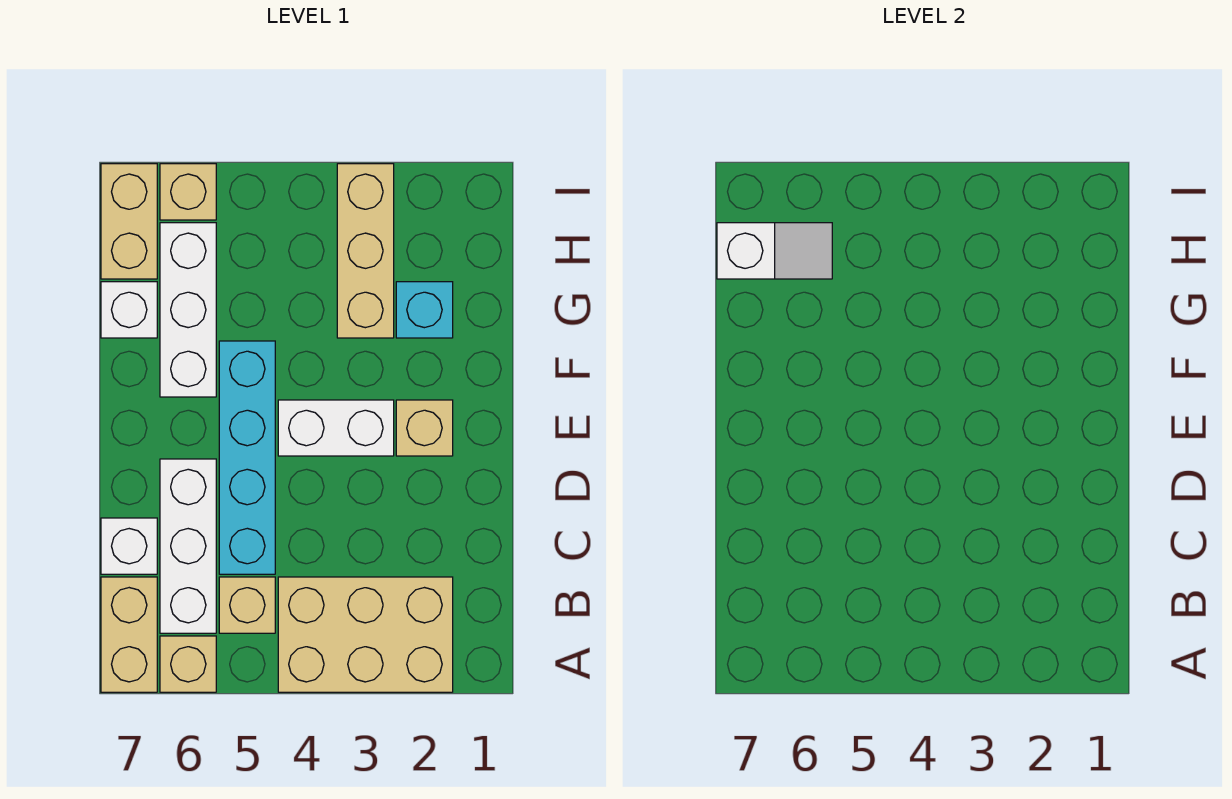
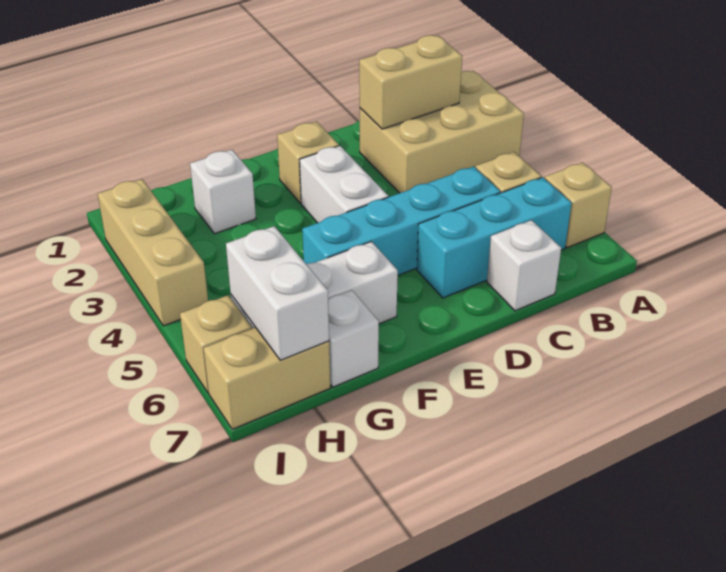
tan brick A2:B4 level 1 -> tan brick A2:C3 level 1
tan brick A7:B7 level 1 -> tan brick B2:C2 level 2
white brick B6:D6 level 1 -> cyan brick B6:D6 level 1
cyan brick G2 level 1 -> white brick G2 level 1
tan brick G3:I3 level 1 -> tan brick I2:I4 level 1
white slope H6:H7 level 2 top 7 -> white brick H6:H7 level 2

